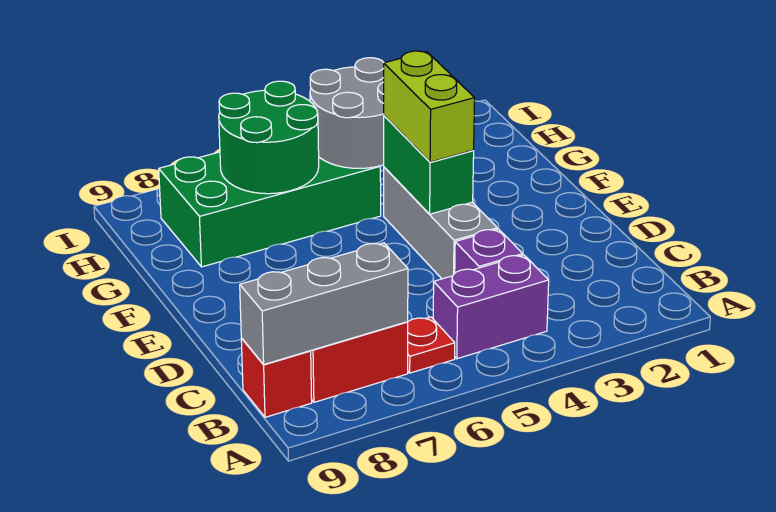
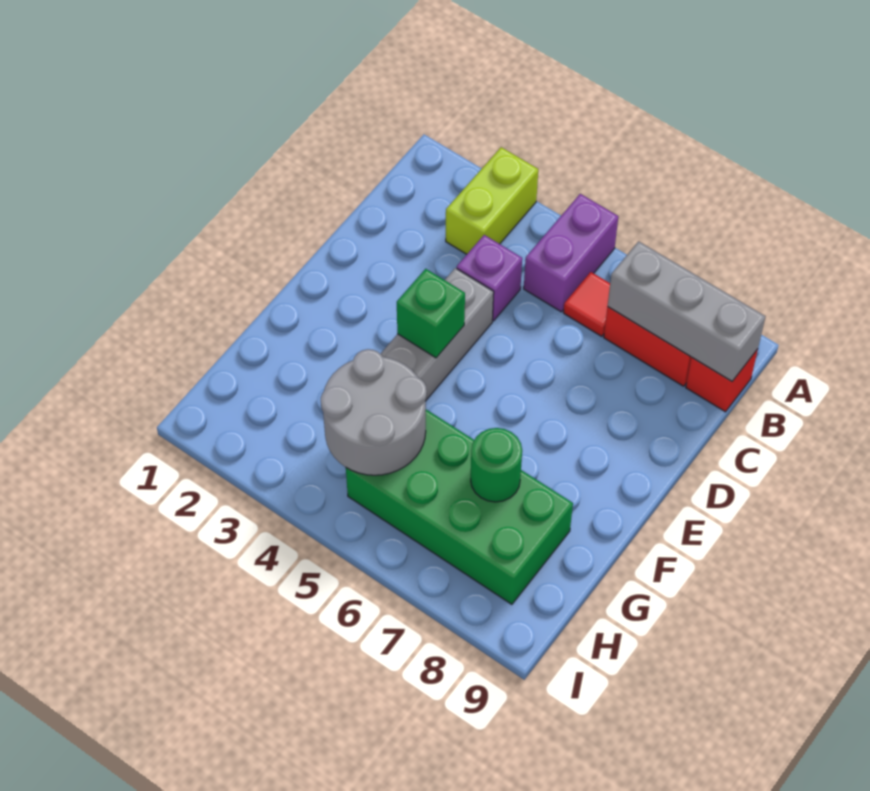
purple brick B4:B5 level 1 -> purple brick A5:B5 level 1
red plate B6 level 1 -> red tile B6 level 1
green brick E4:F4 level 2 -> green brick E4 level 2
lime brick E4:F4 level 3 -> lime brick A3:B3 level 1
green round brick G6:H7 level 2 -> green round brick G7 level 2

